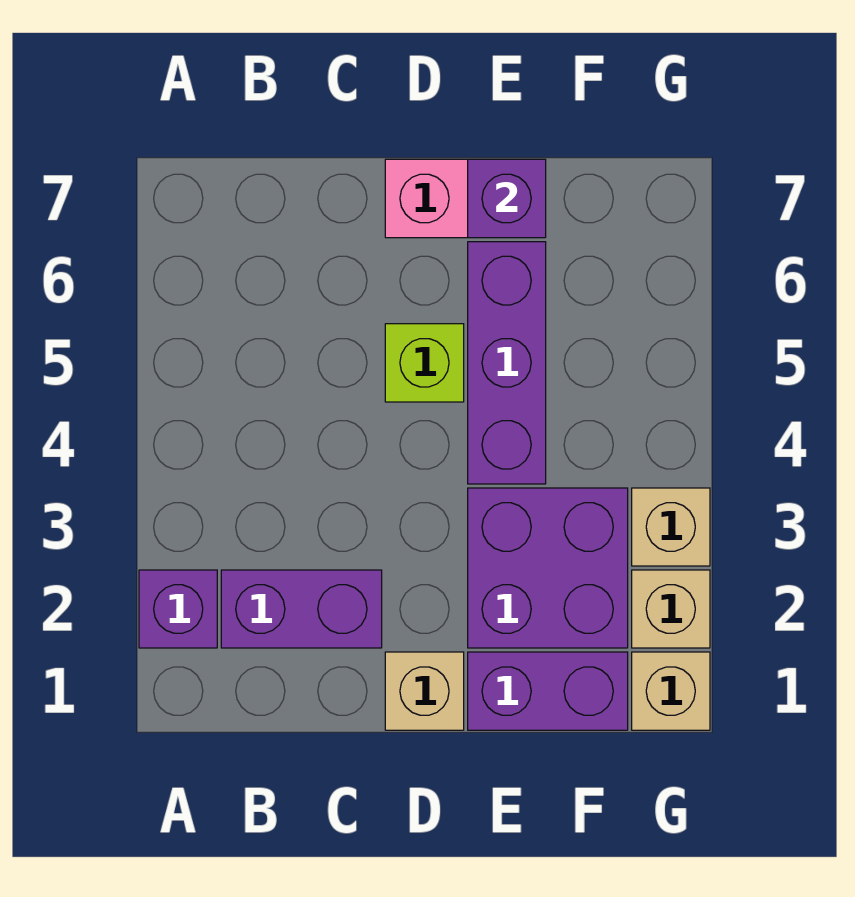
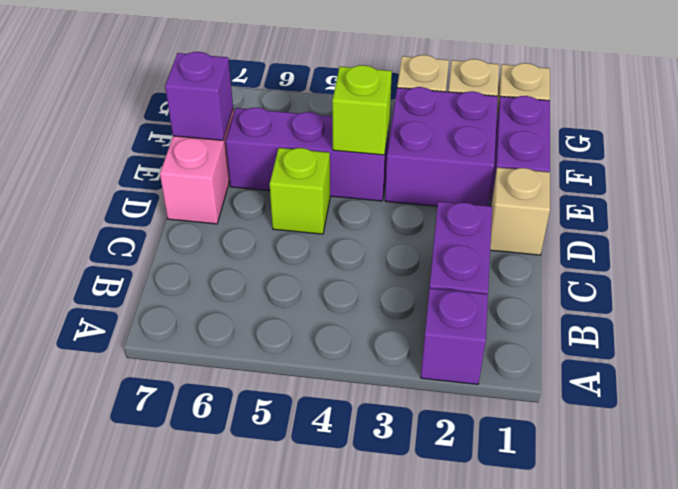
none -> lime brick E4 level 2

